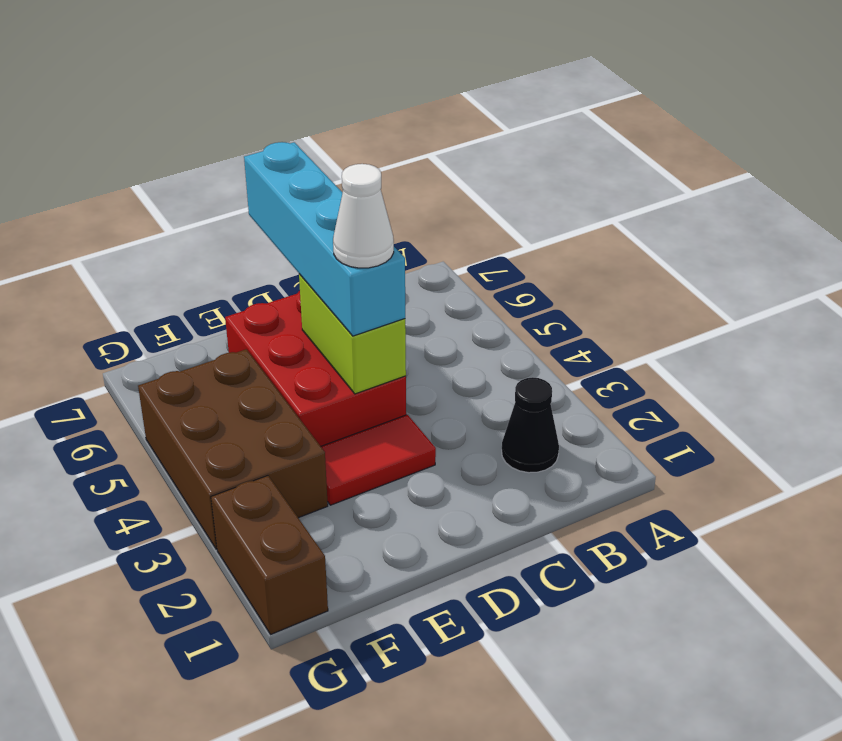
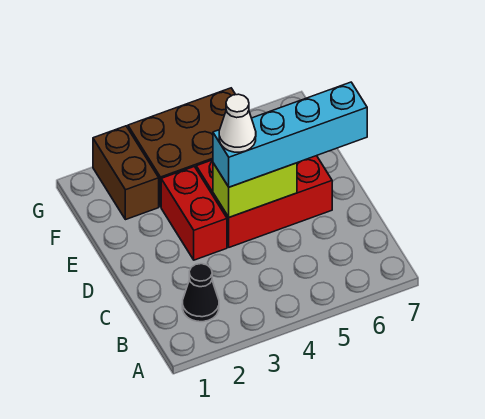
red tile D3:E3 level 1 -> red brick D3:E3 level 1
brown brick G1:G2 level 1 -> brown brick F2:G2 level 1

